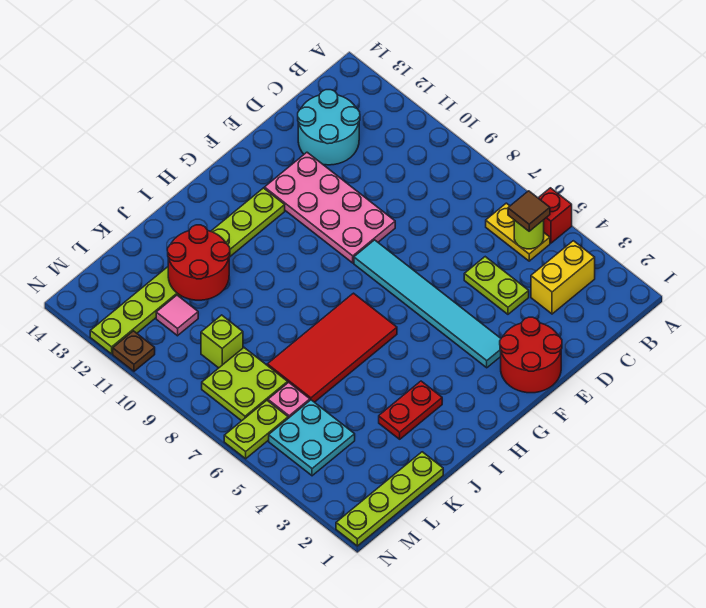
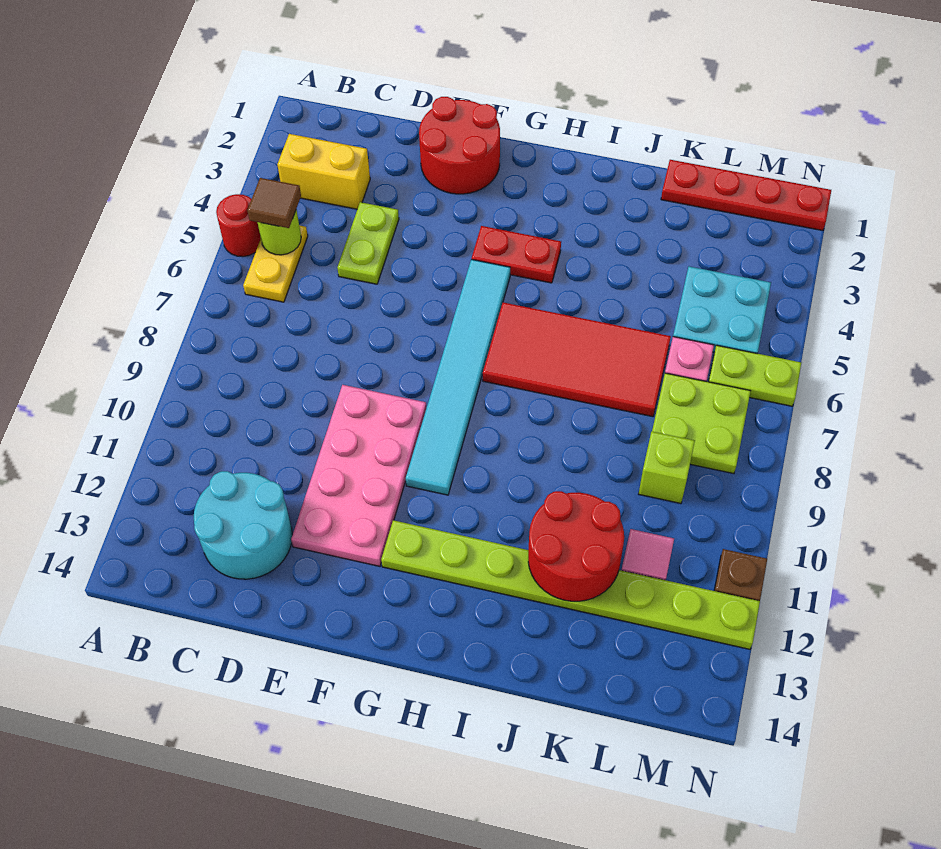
red brick A5 level 1 -> red round brick A5 level 1
cyan tile F3:F8 level 1 -> cyan tile G5:G10 level 1
red plate I3:J3 level 1 -> red plate G4:H4 level 1
lime plate K1:N1 level 1 -> red plate K1:N1 level 1

